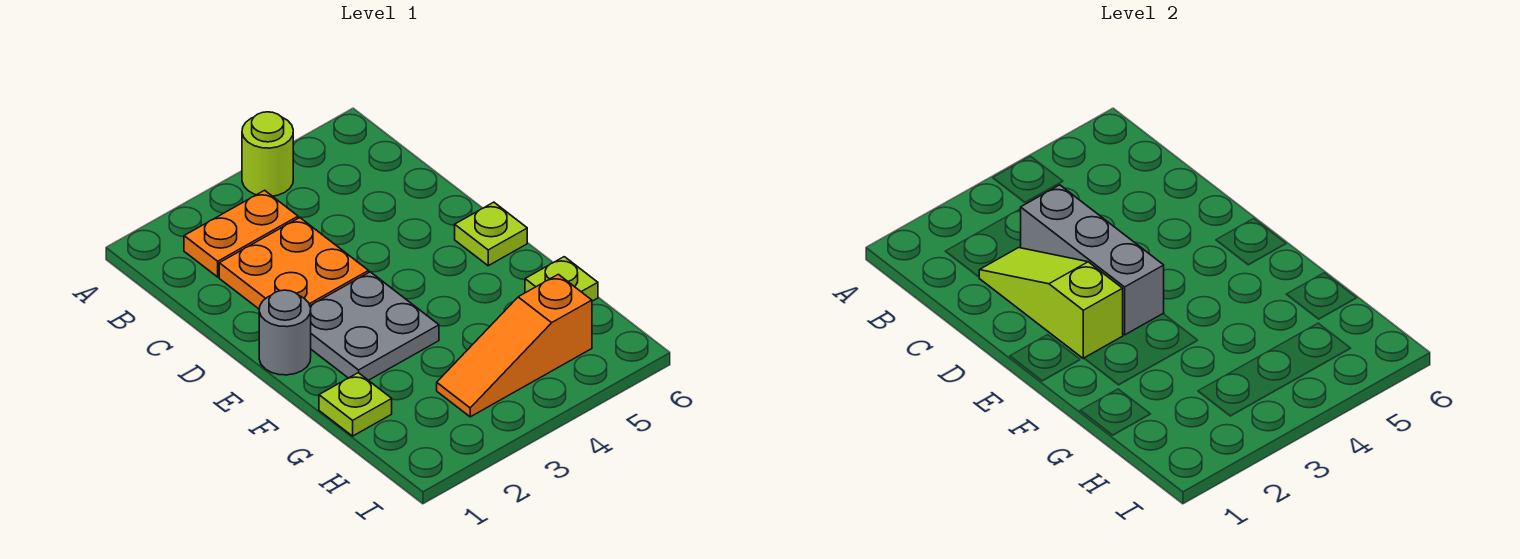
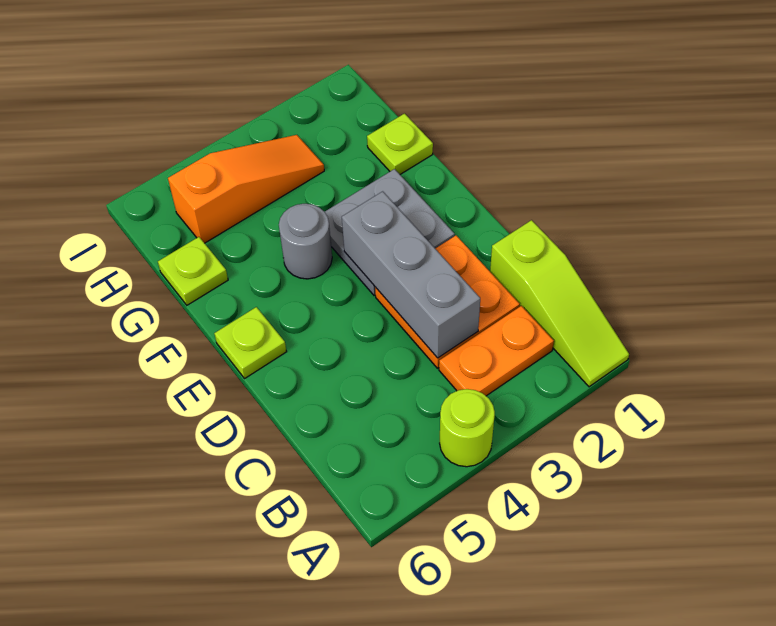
lime slope C2:E2 level 2 top E -> lime slope A1:C1 level 1 top C
grey round brick E1 level 1 -> grey round brick F4 level 1

